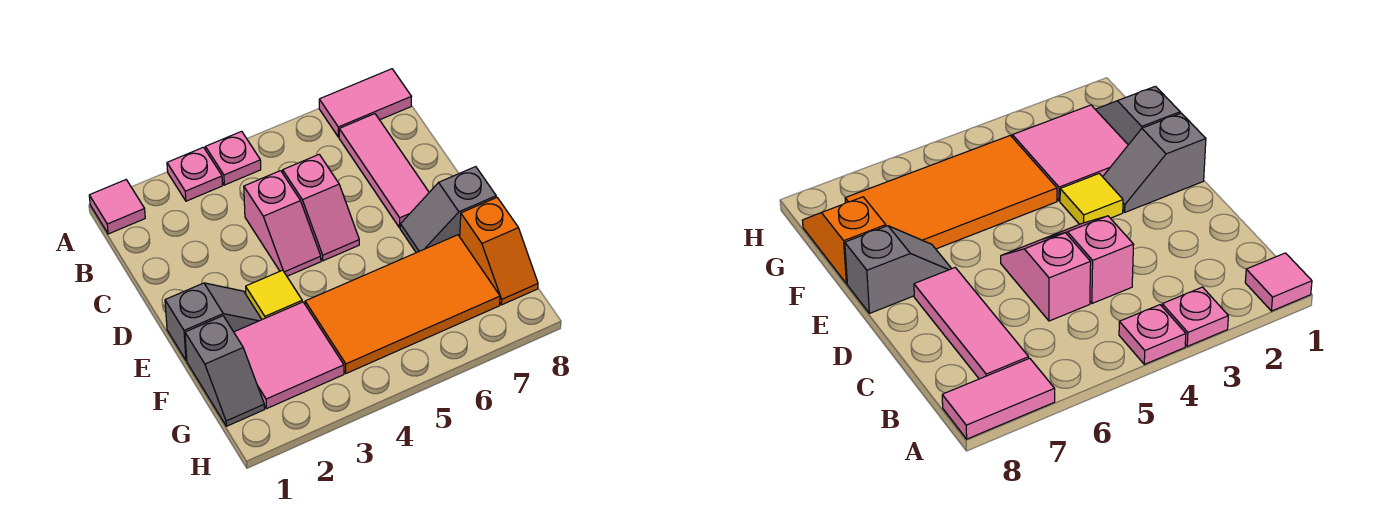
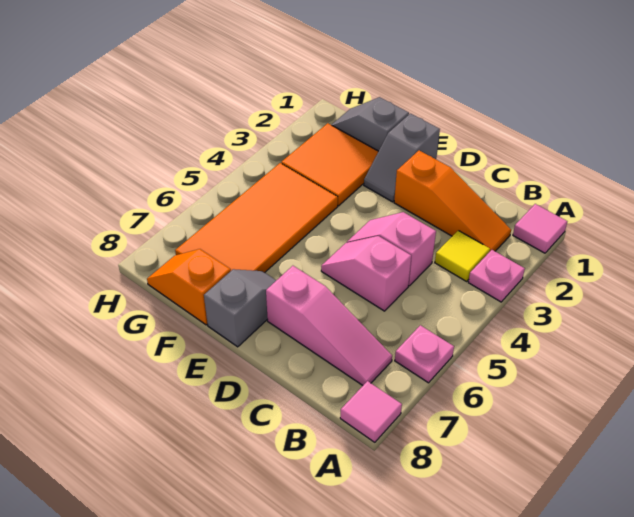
pink plate A4 level 1 -> pink plate A6 level 1
pink tile A7:A8 level 1 -> pink tile A8 level 1
none -> orange slope B2:D2 level 1 top D
pink tile B7:D7 level 1 -> pink slope B7:D7 level 1 top D
yellow tile E3 level 1 -> yellow tile B3 level 1
pink tile F2:G3 level 1 -> orange tile F2:G3 level 1

